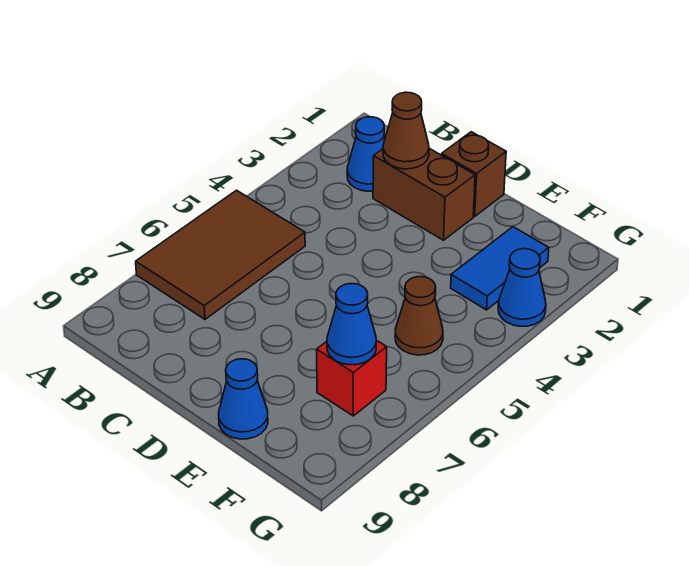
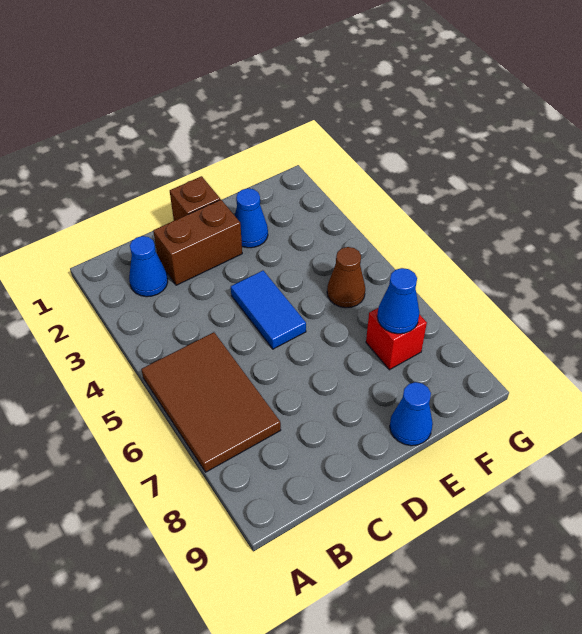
brown cone C2 level 2 -> none
blue tile F2:F3 level 1 -> blue tile D4:D5 level 1
blue cone G3 level 1 -> blue cone E2 level 1

